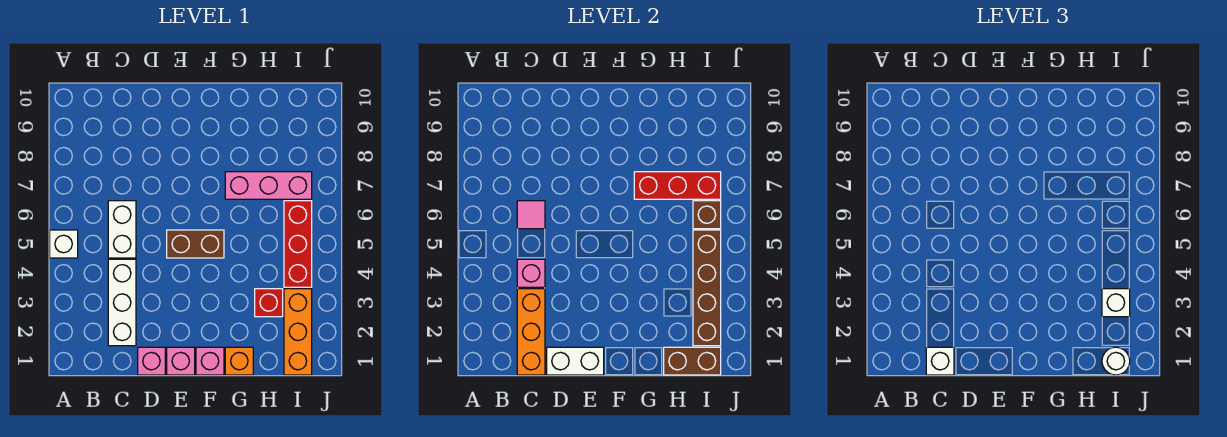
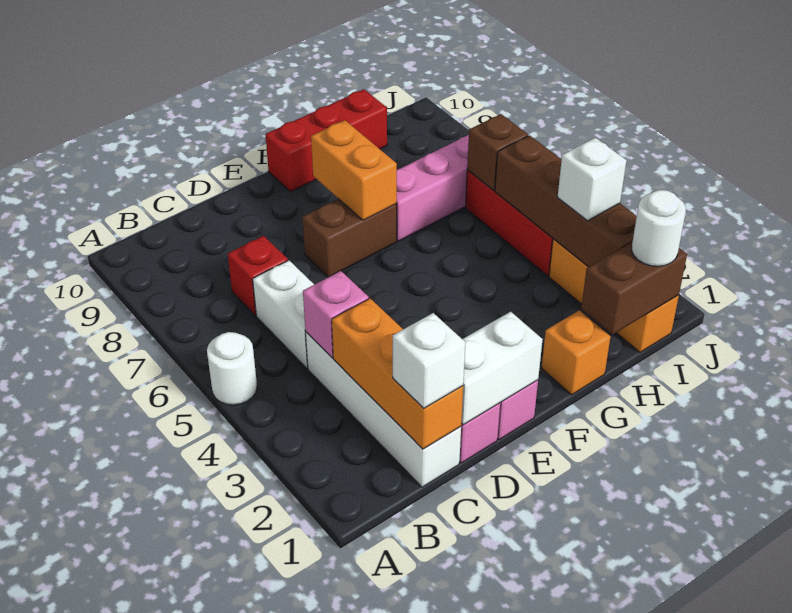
white brick A5 level 1 -> white round brick A5 level 1
white brick C2:C4 level 1 -> white brick C1:C4 level 1
pink tile C6 level 2 -> none
brown brick E5:F5 level 1 -> brown brick E7:F7 level 1
pink brick F1 level 1 -> none
none -> orange brick F7:F8 level 2
red brick G7:I7 level 2 -> red brick F10:H10 level 1
red brick H3 level 1 -> red brick C7 level 1

